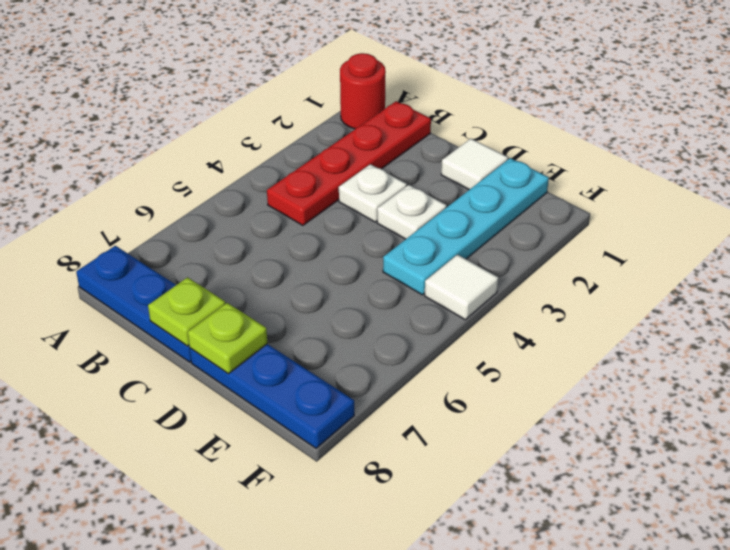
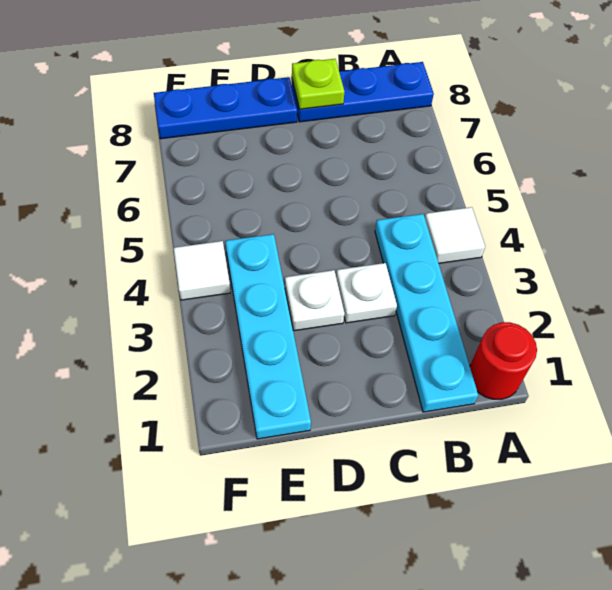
red plate B1:B4 level 1 -> cyan plate B1:B4 level 1
white tile D1 level 1 -> white tile A4 level 1
lime plate D8 level 2 -> none

